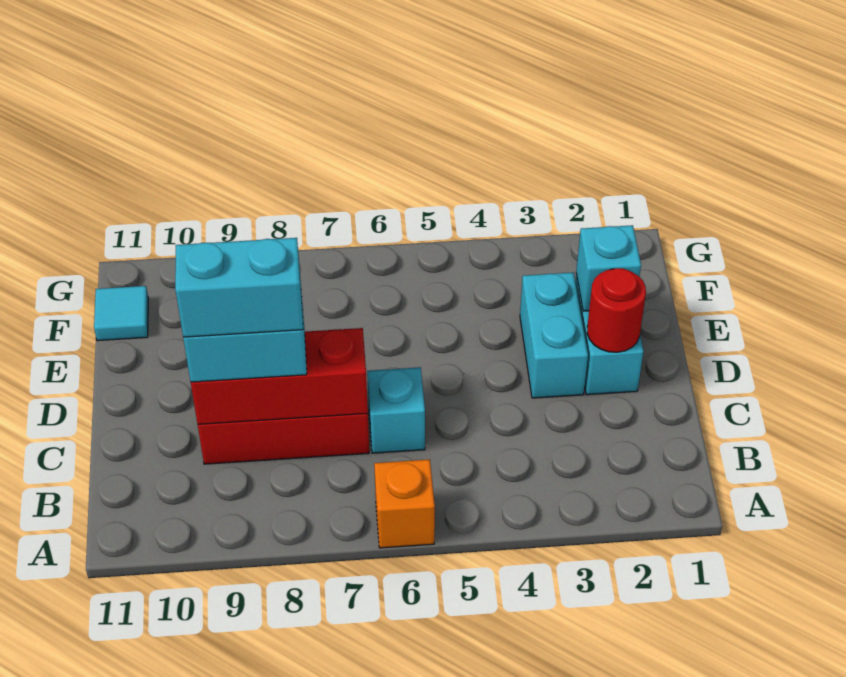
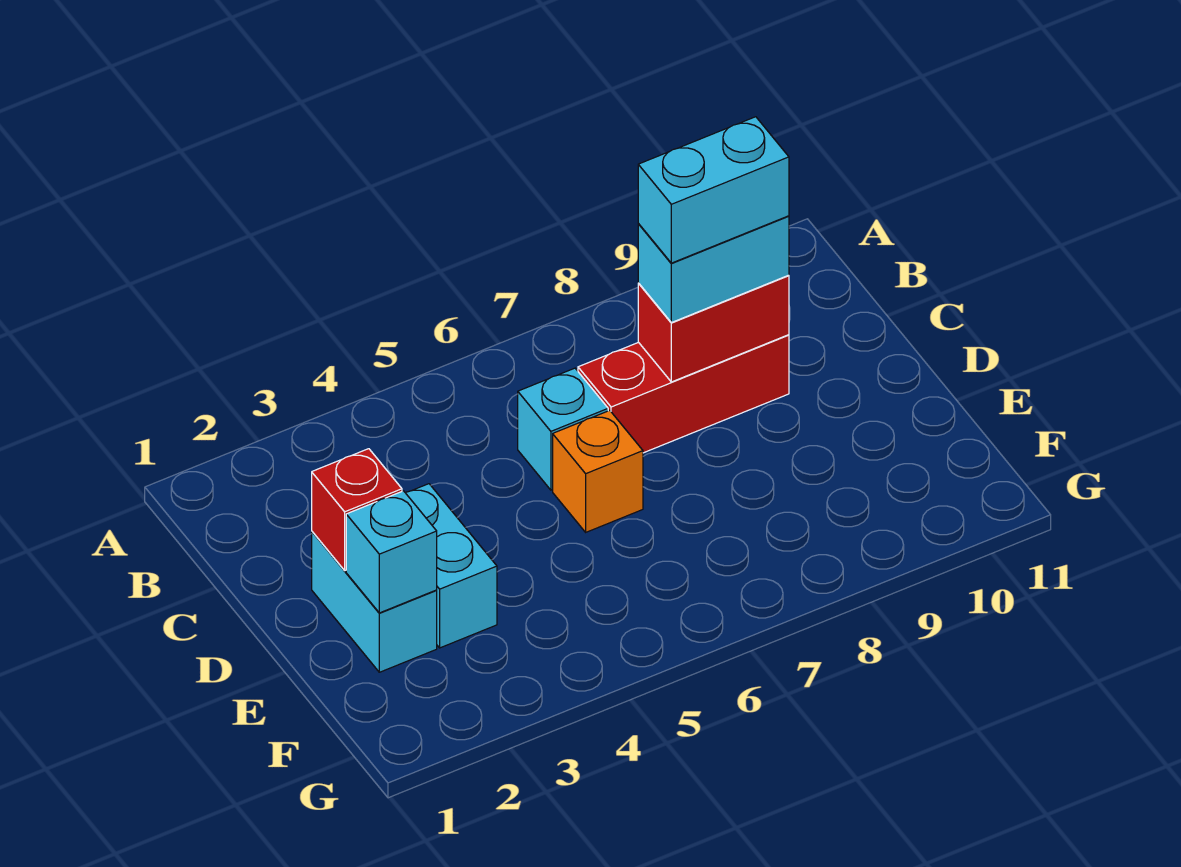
orange brick A6 level 1 -> orange brick D6 level 1
red brick C7:C9 level 2 -> red brick C8:C9 level 2
red round brick D2 level 2 -> red brick D2 level 2
cyan tile F11 level 1 -> none

